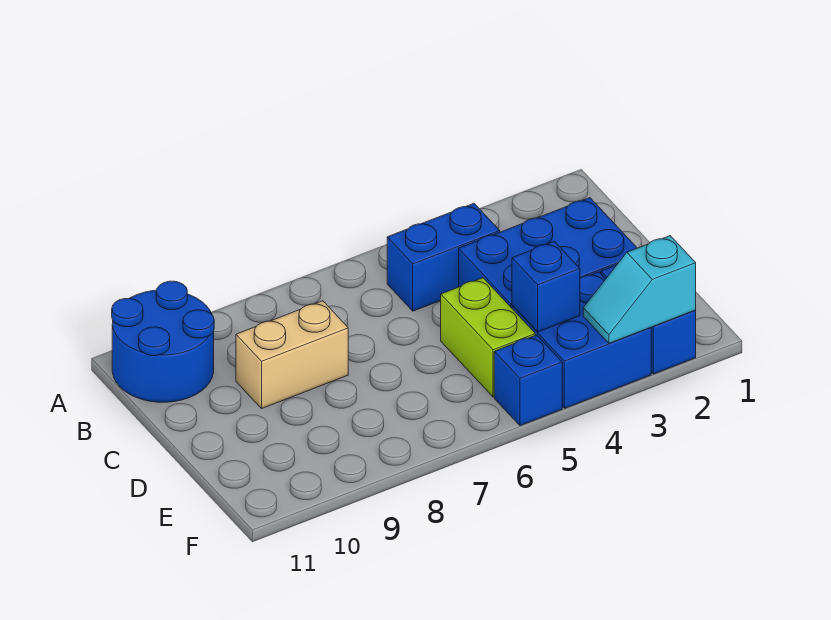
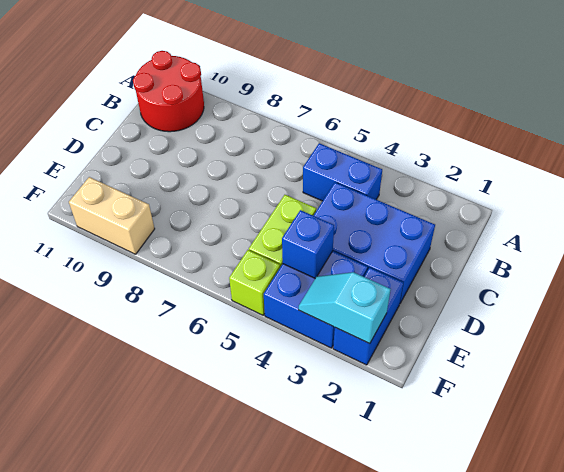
blue round brick A10:B11 level 1 -> red round brick A10:B11 level 1
tan brick C8:C9 level 1 -> tan brick F9:F10 level 1
blue brick F5 level 1 -> lime brick F5 level 1

